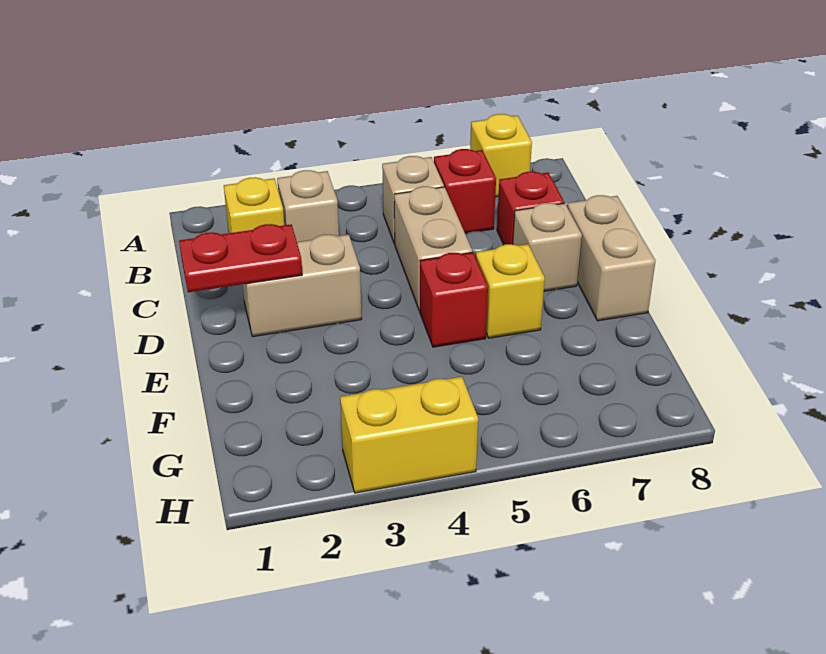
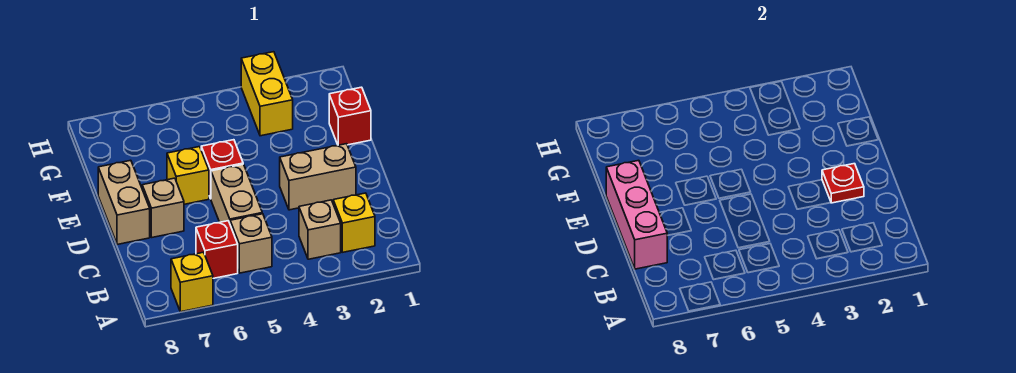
red brick C7 level 1 -> red brick F1 level 1
none -> pink brick C8:E8 level 2
red plate D1:D2 level 2 -> red plate D2 level 2
yellow brick H3:H4 level 1 -> yellow brick G3:H3 level 1

